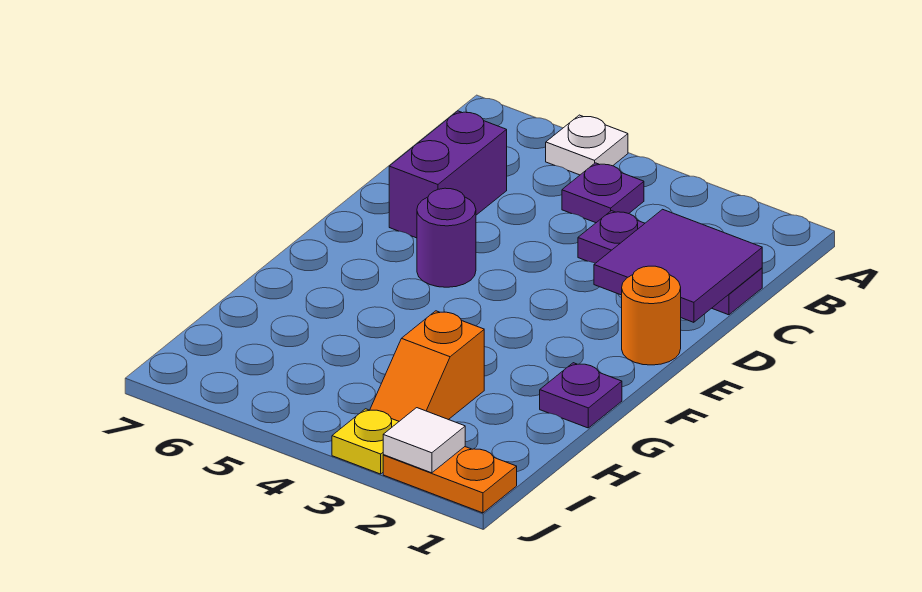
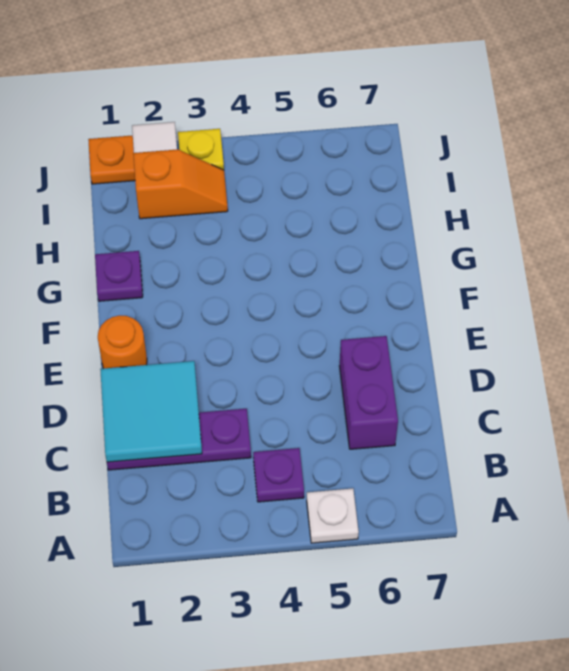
purple tile C1:D2 level 2 -> cyan tile C1:D2 level 2
purple round brick E5 level 1 -> none
orange slope H3:I3 level 1 top H -> orange slope I2:I3 level 1 top 2

